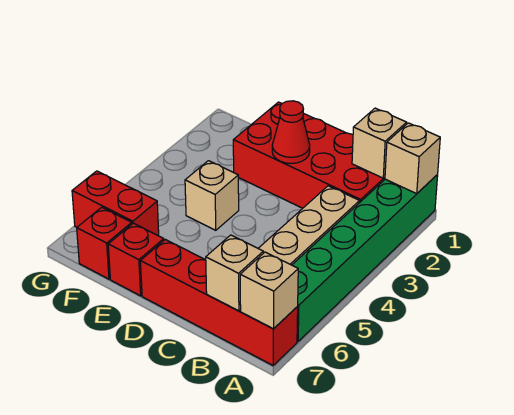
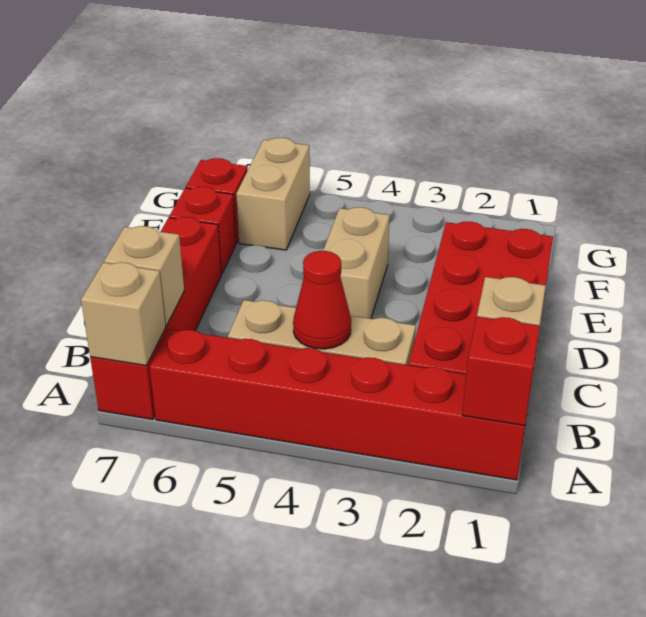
green brick A1:A6 level 1 -> red brick A1:A6 level 1
tan brick A1 level 2 -> red brick A1 level 2
red cone D2 level 2 -> red cone B4 level 2
tan brick E4 level 1 -> tan brick D4:E4 level 1
red brick F6:G6 level 1 -> tan brick F6:G6 level 1

